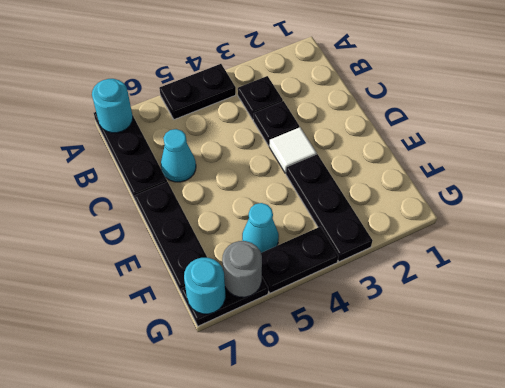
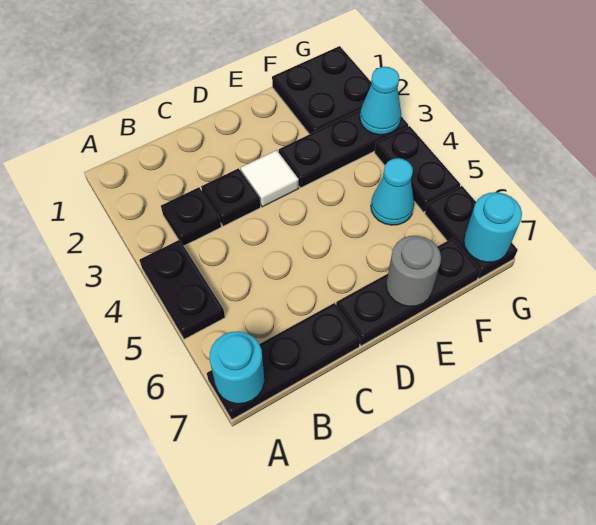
cyan cone C6 level 1 -> cyan cone G3 level 2
none -> black plate F1:G2 level 1
grey round brick G6 level 2 -> grey round brick E7 level 2

